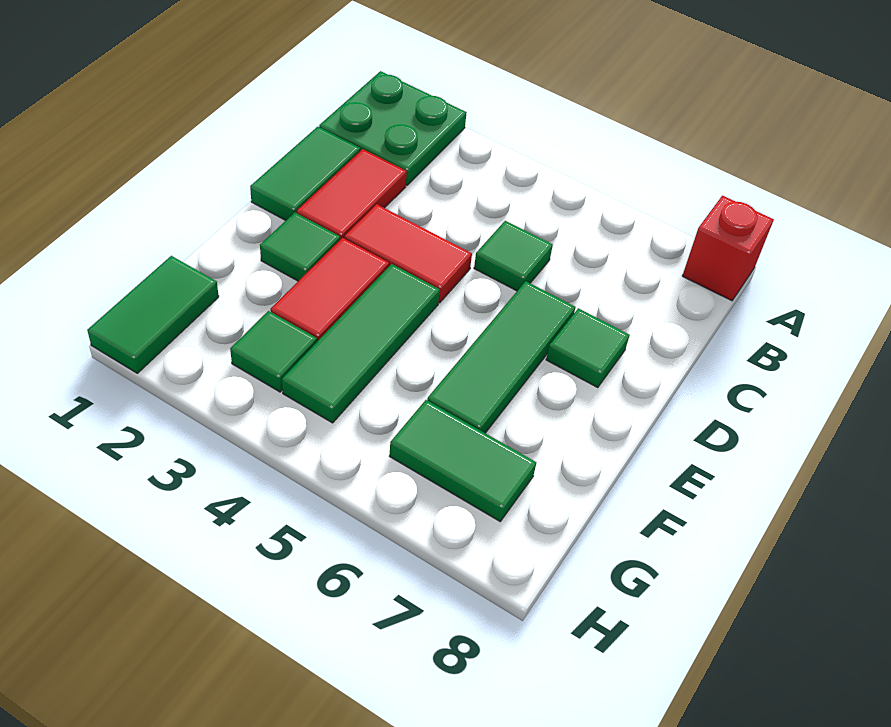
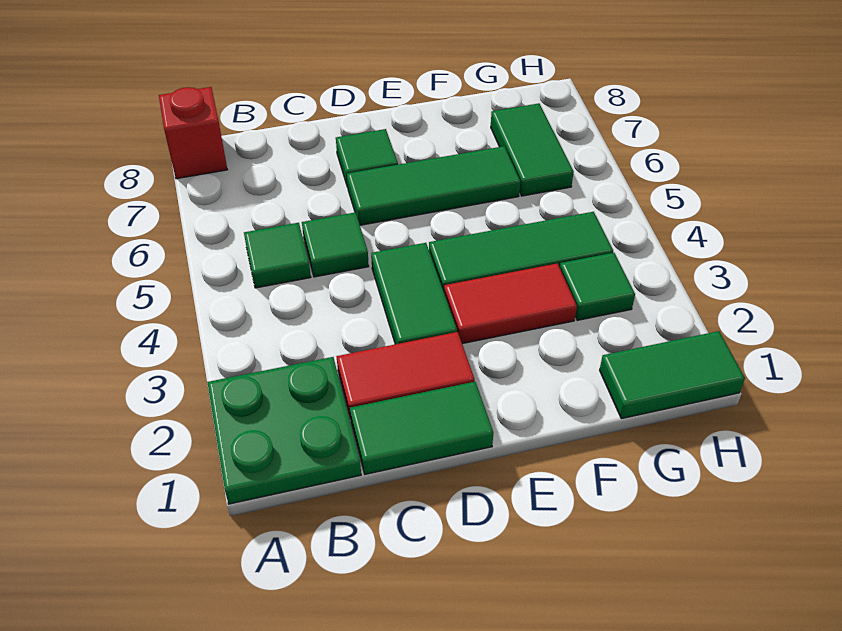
red tile D3:D4 level 1 -> green tile D3:D4 level 1
green tile E2 level 1 -> green tile B5 level 1

